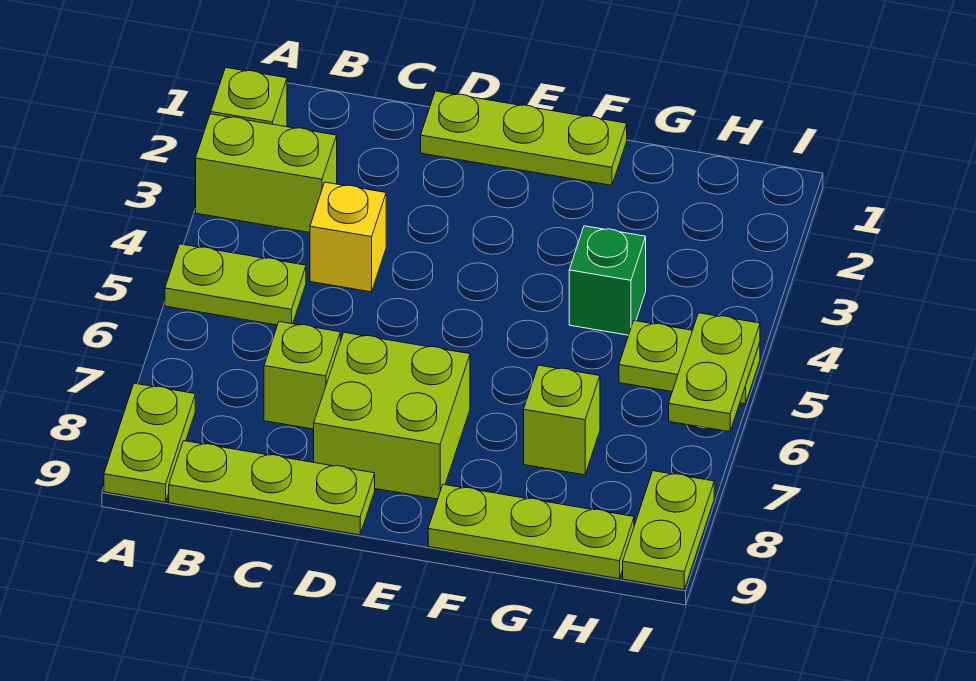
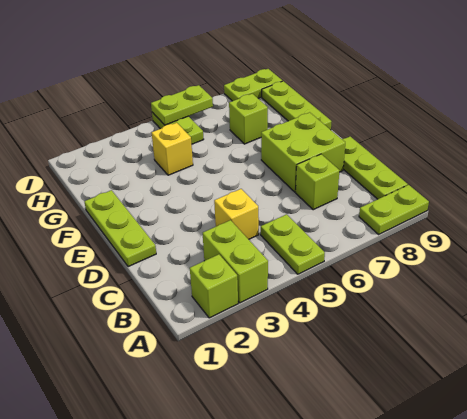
green brick G4 level 1 -> yellow brick G4 level 1

